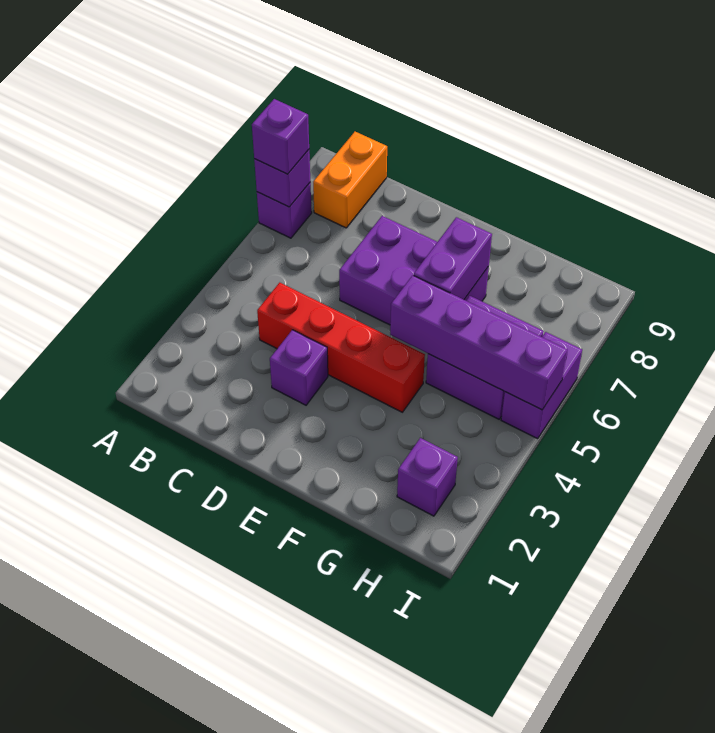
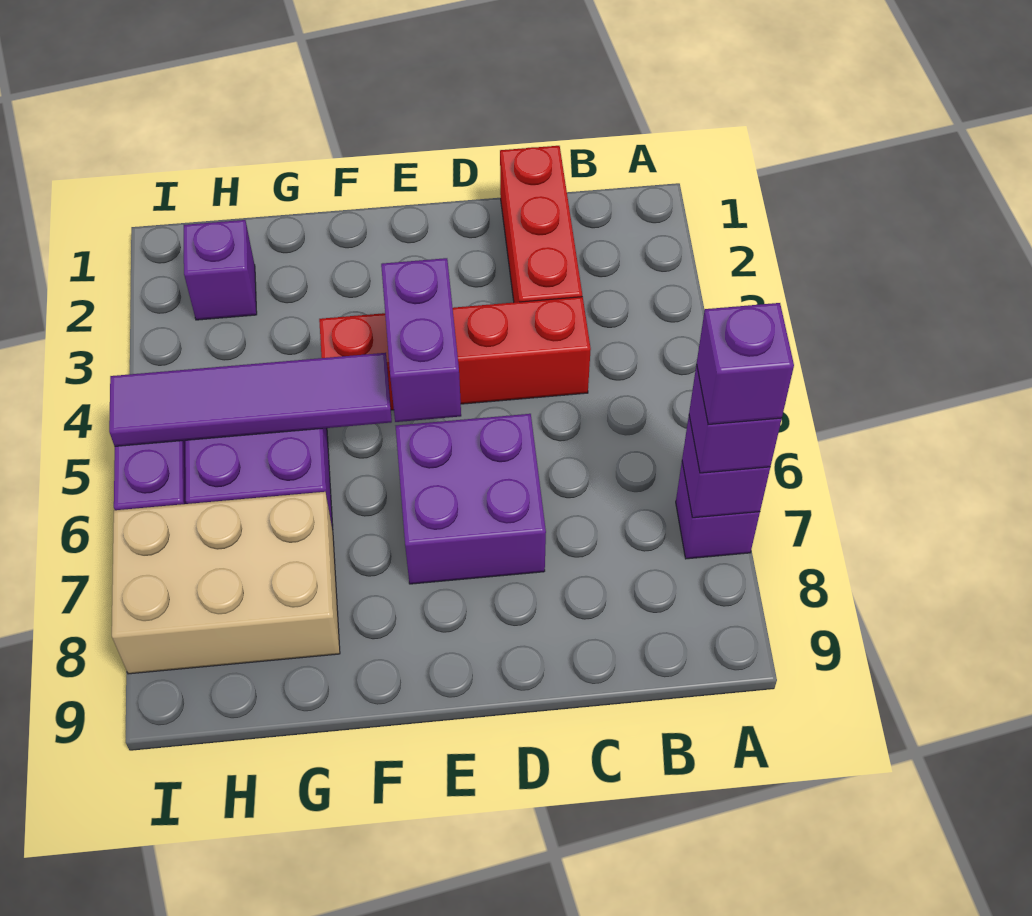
orange brick B8:B9 level 1 -> none
none -> red brick C1:C3 level 1
purple brick D3 level 1 -> purple brick A7 level 4
purple brick D6:F7 level 1 -> purple brick D6:E7 level 1
purple brick F5:I5 level 2 -> purple tile F5:I5 level 2
purple brick F6:F7 level 2 -> purple brick E4:E5 level 2
none -> tan brick G7:I8 level 1

